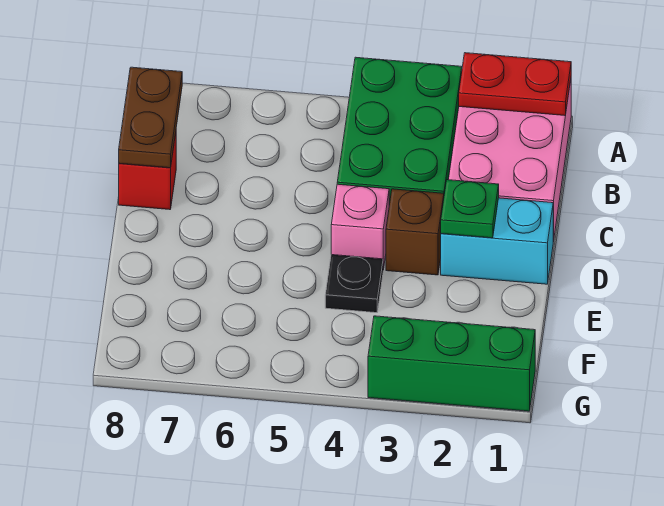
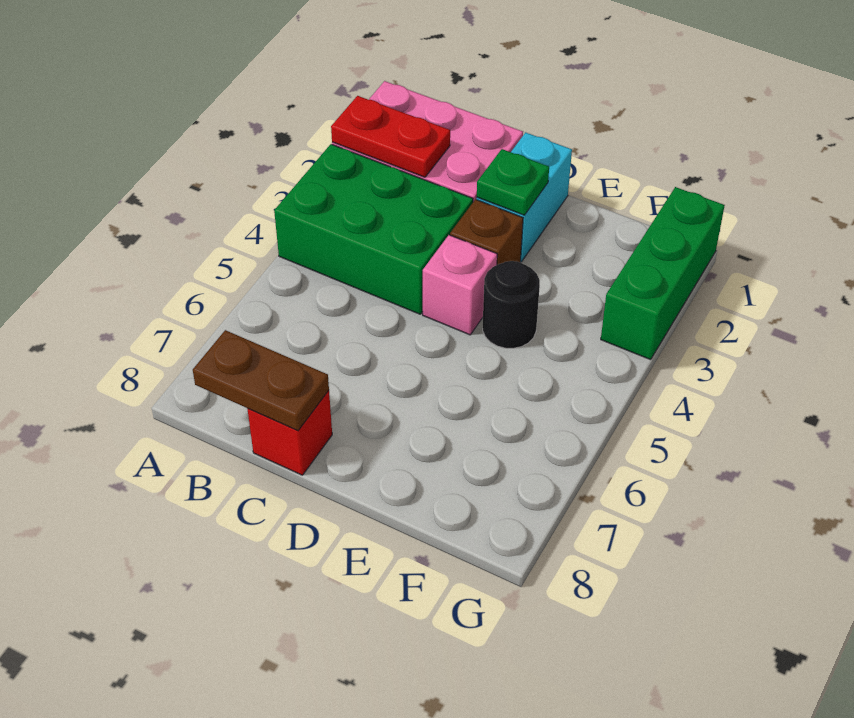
red plate A1:A2 level 2 -> red plate A2:B2 level 2
black plate E4 level 1 -> black round brick E4 level 1

